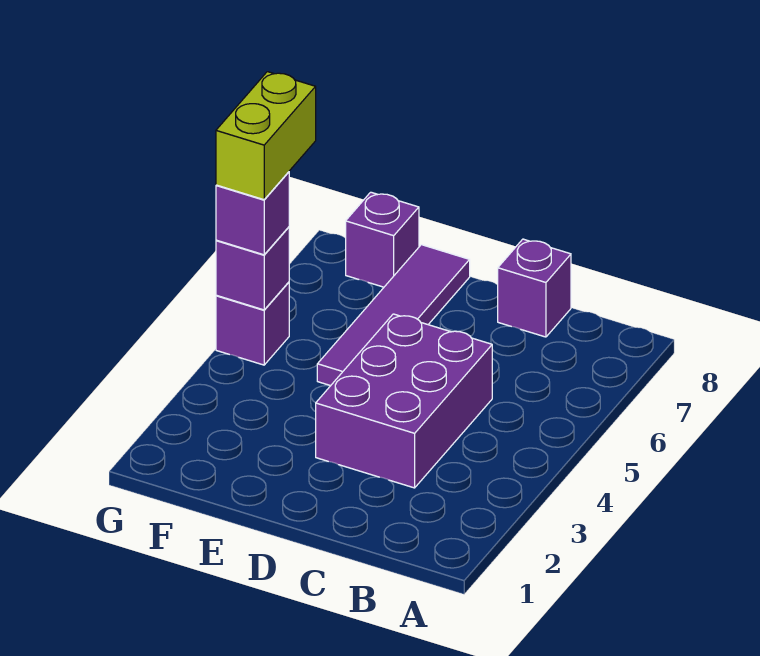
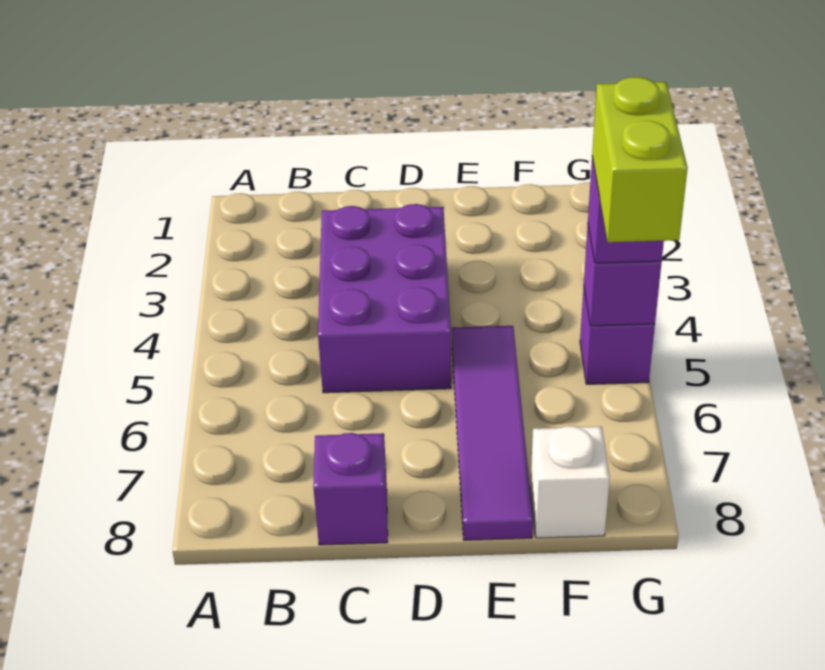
purple brick F8 level 1 -> white brick F8 level 1

